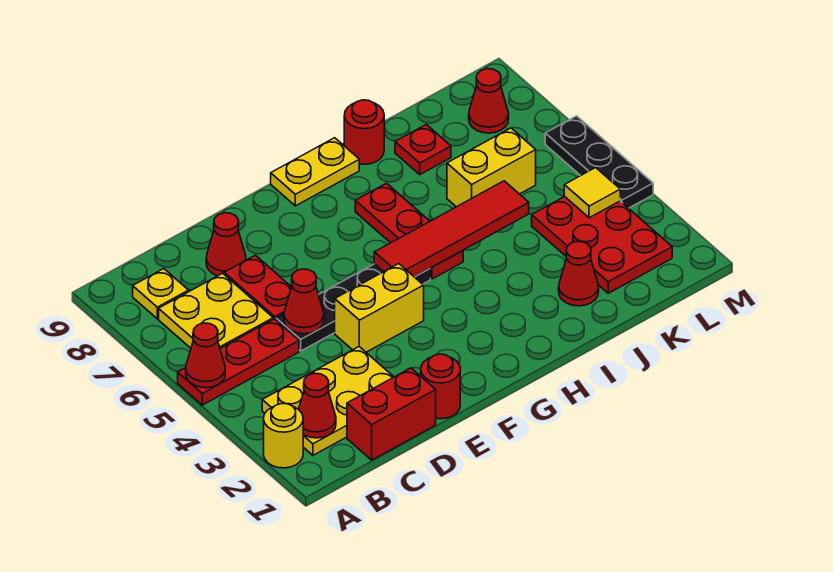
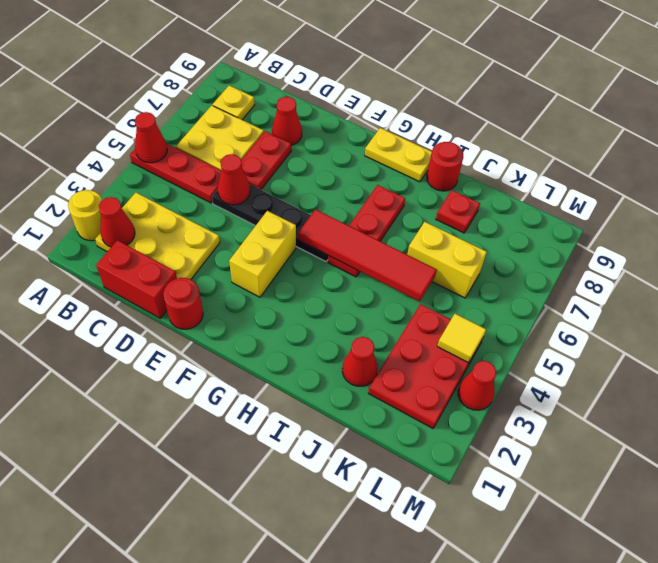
yellow brick E4:F4 level 1 -> yellow brick F3:F4 level 1
red cone L8 level 1 -> red cone M3 level 1
black plate M4:M6 level 1 -> none

